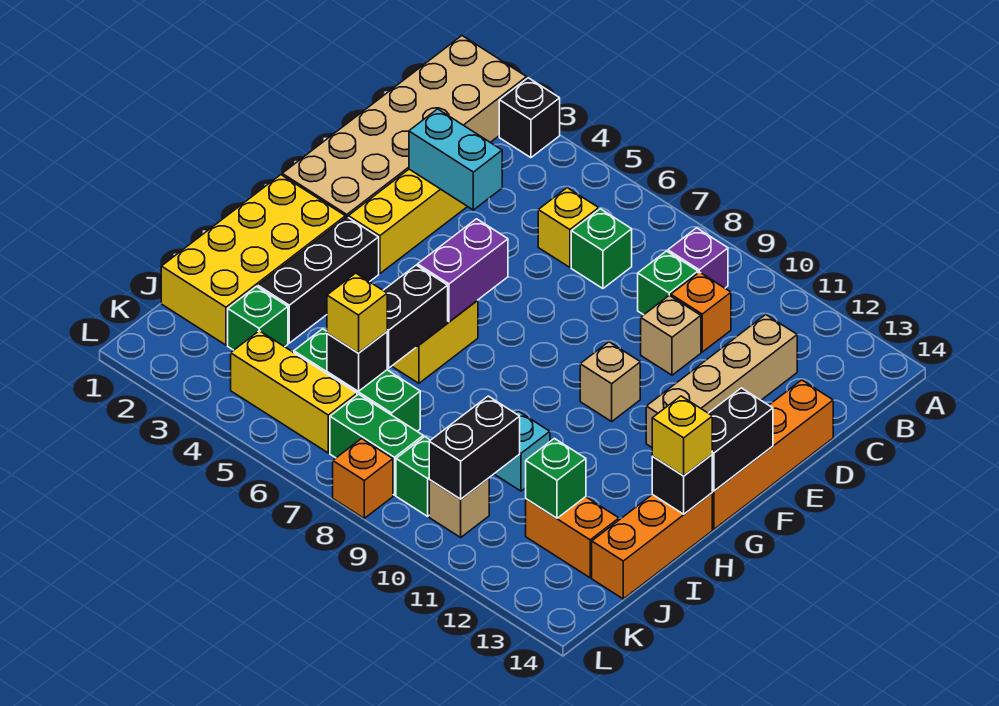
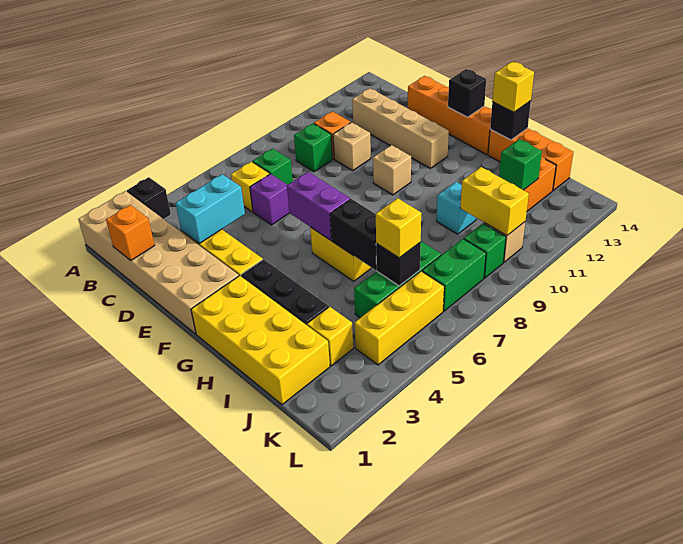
purple brick B9 level 1 -> purple brick D6 level 1
black brick F14:G14 level 2 -> black brick F14 level 2
green brick J3 level 1 -> yellow brick J3 level 1
black brick J10:K10 level 2 -> yellow brick J10:K10 level 2
orange brick L8 level 1 -> orange brick C1 level 2

